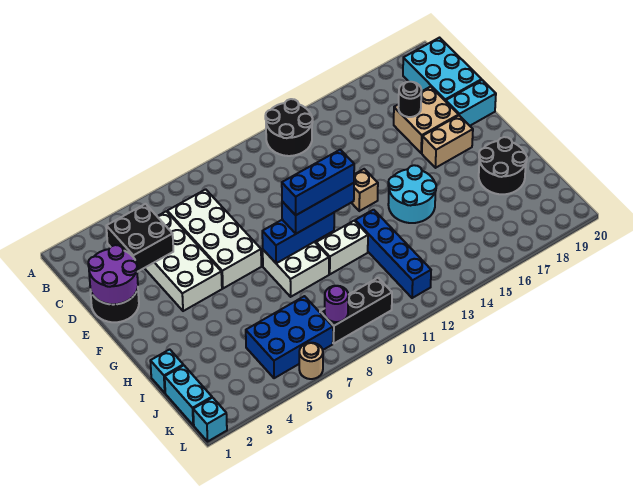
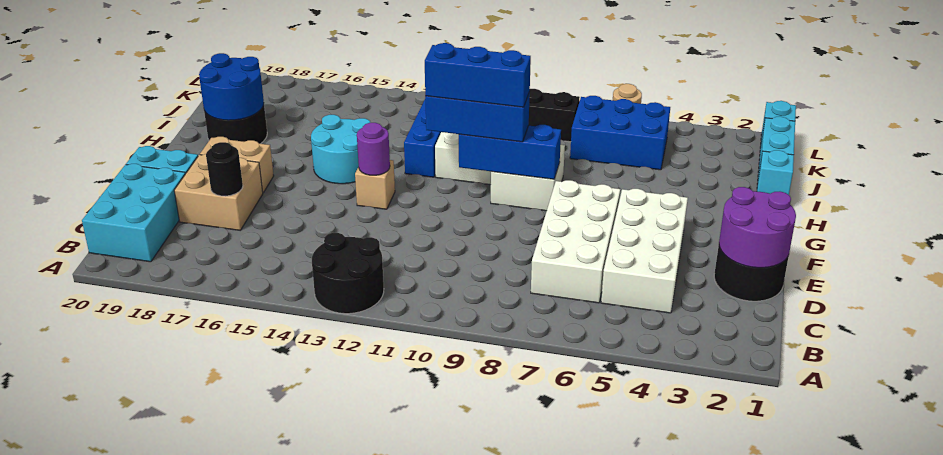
black brick C3:D4 level 2 -> none
none -> blue round brick H18:I19 level 2
purple round brick K8 level 2 -> purple round brick F13 level 2

